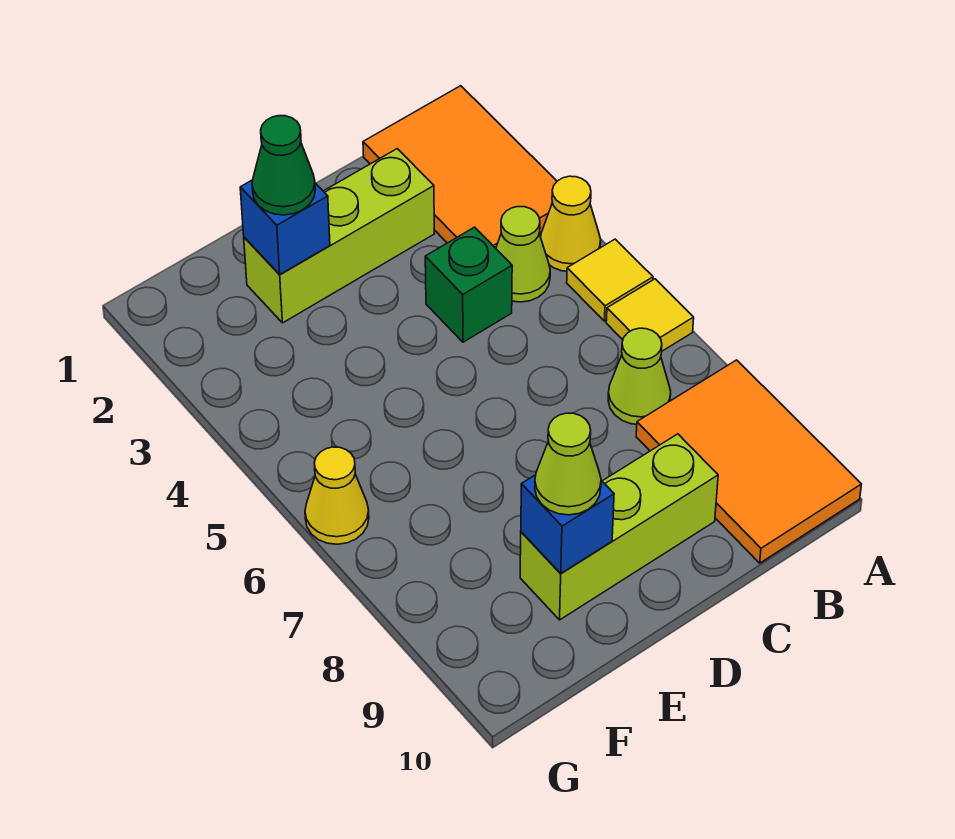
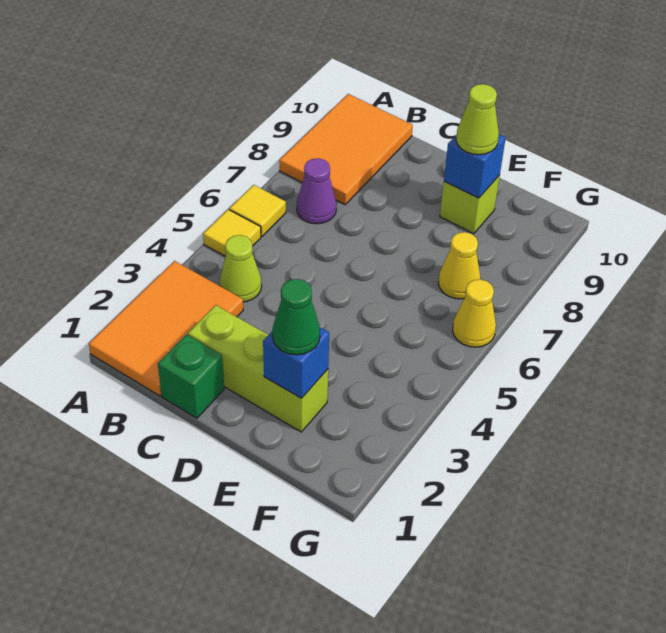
yellow cone A4 level 1 -> yellow cone F7 level 1
lime cone B7 level 1 -> purple cone B7 level 1
green brick C4 level 1 -> green brick C1 level 1
lime brick C9:E9 level 1 -> lime brick E9 level 1

